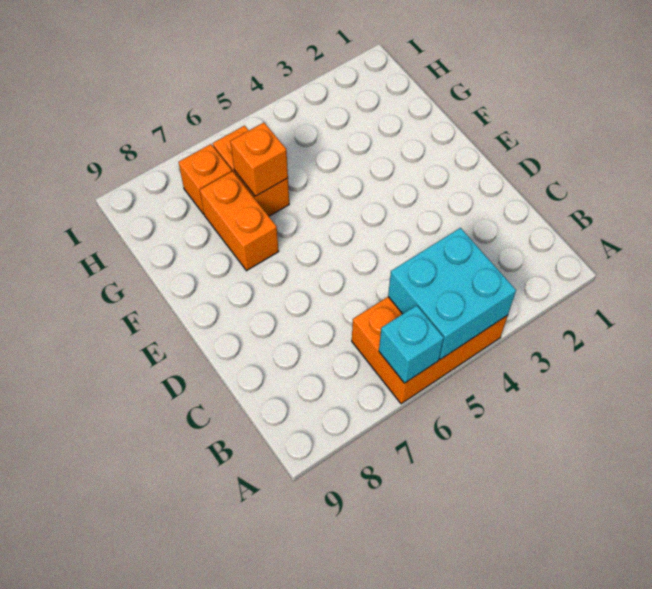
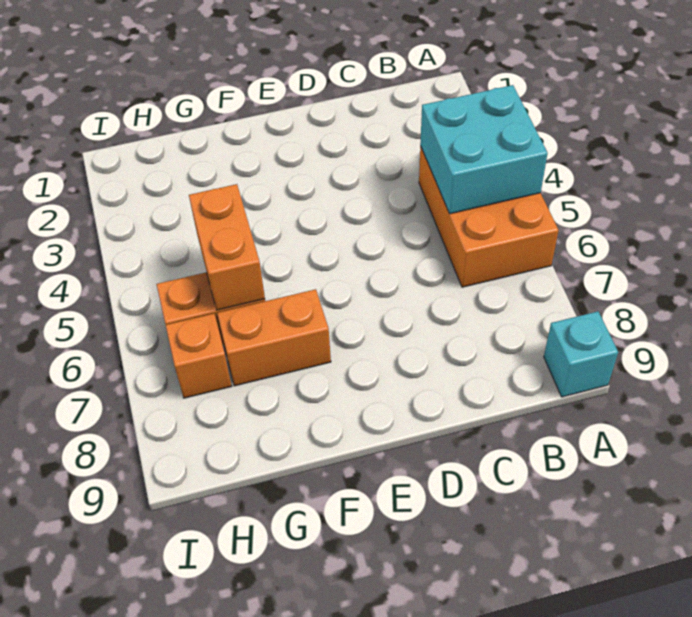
cyan brick A6 level 2 -> cyan brick A9 level 1
orange brick G6 level 2 -> orange brick G5:G6 level 2

